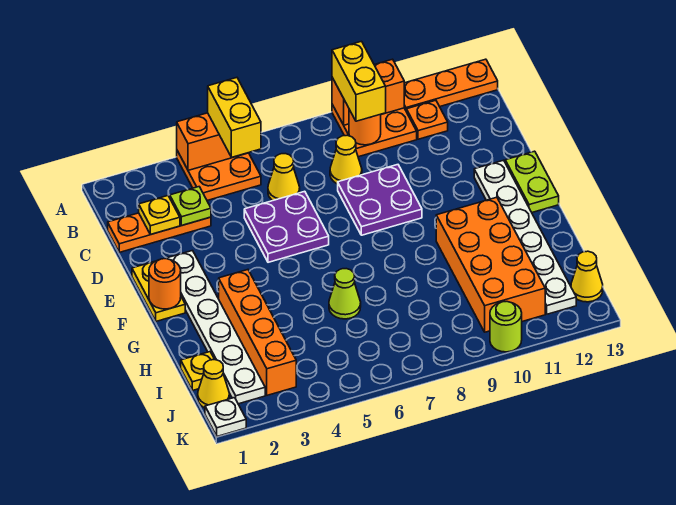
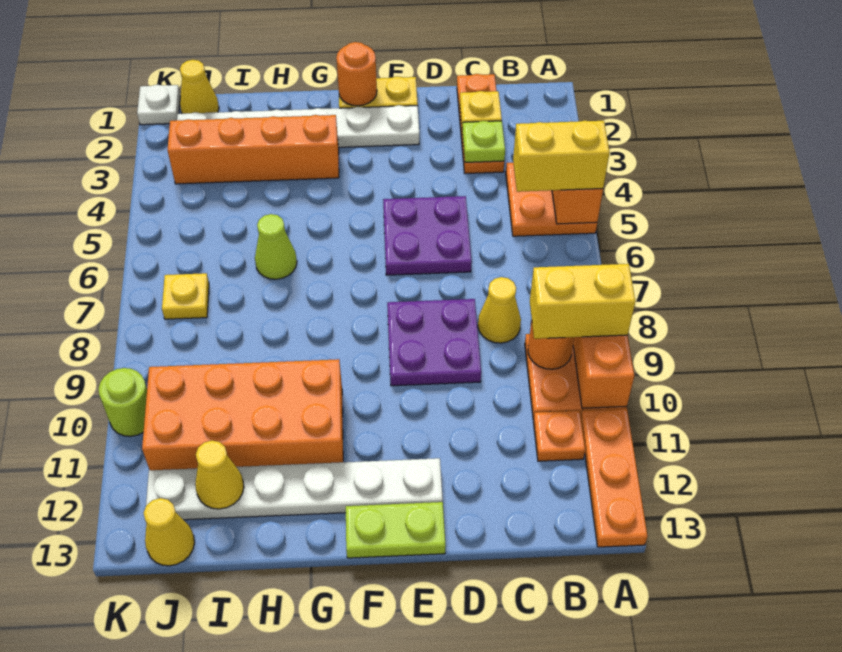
yellow cone C6 level 1 -> yellow cone I12 level 2
yellow plate I1 level 1 -> yellow plate J7 level 1

